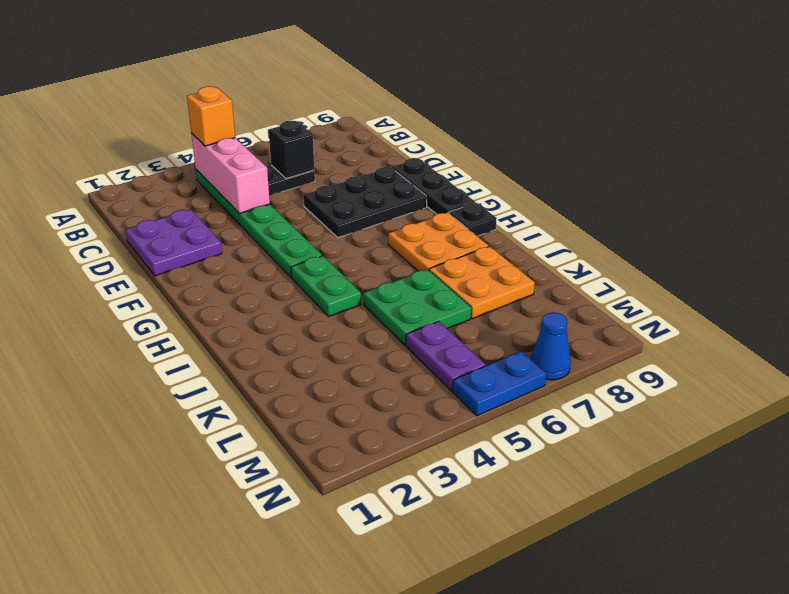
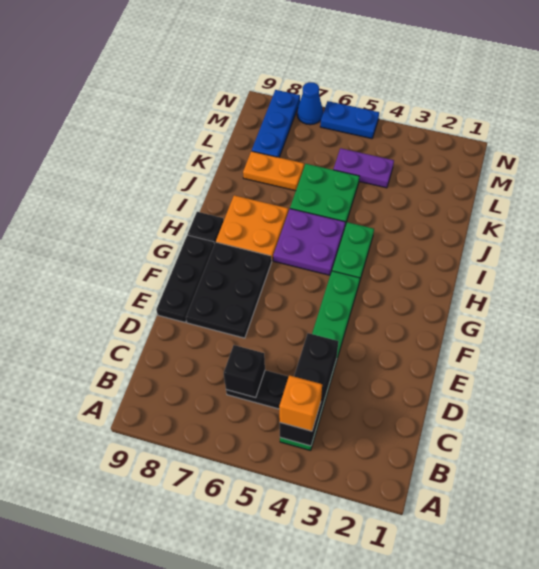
pink brick B4:D4 level 2 -> black brick B4:D4 level 2
purple plate D1:E2 level 1 -> purple plate H5:I6 level 1
black plate E6:F8 level 1 -> black plate E7:G8 level 1
orange plate J7:K8 level 1 -> orange plate K7:K8 level 1
purple plate L5:M5 level 1 -> purple plate L4:L5 level 1
none -> blue plate L8:N8 level 1

